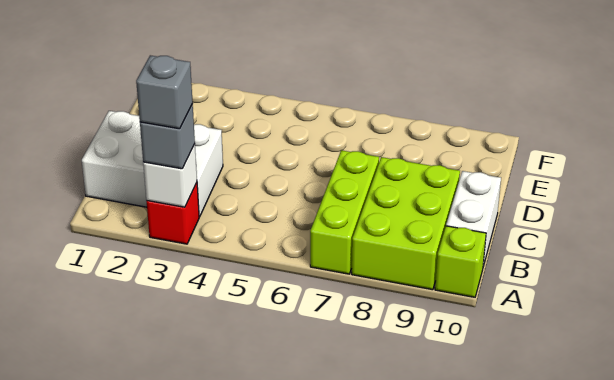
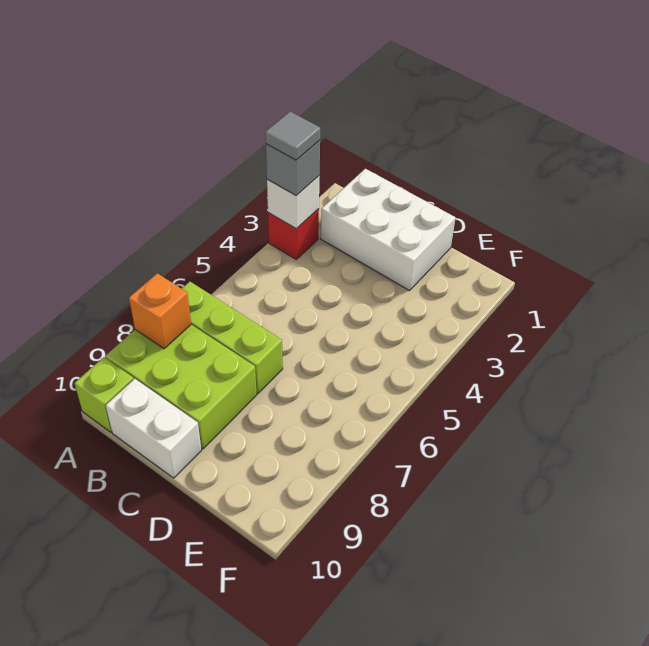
grey brick A3 level 4 -> grey tile A3 level 4
none -> orange brick A8 level 2
white brick B1:C3 level 1 -> white brick B1:D2 level 1

